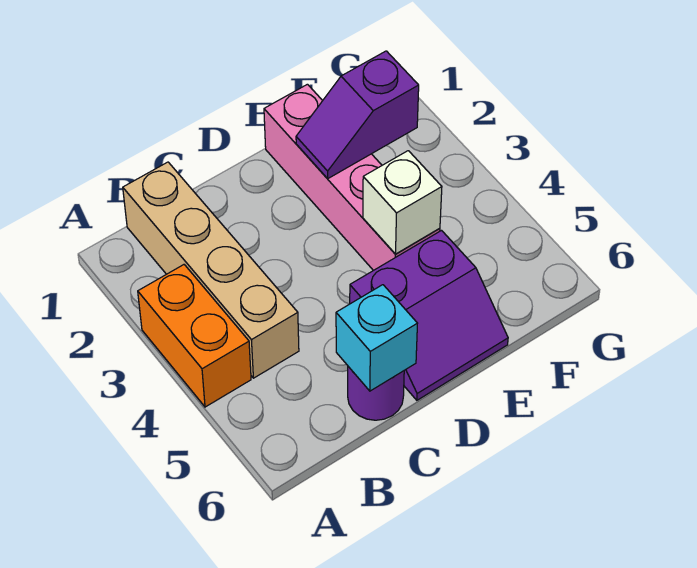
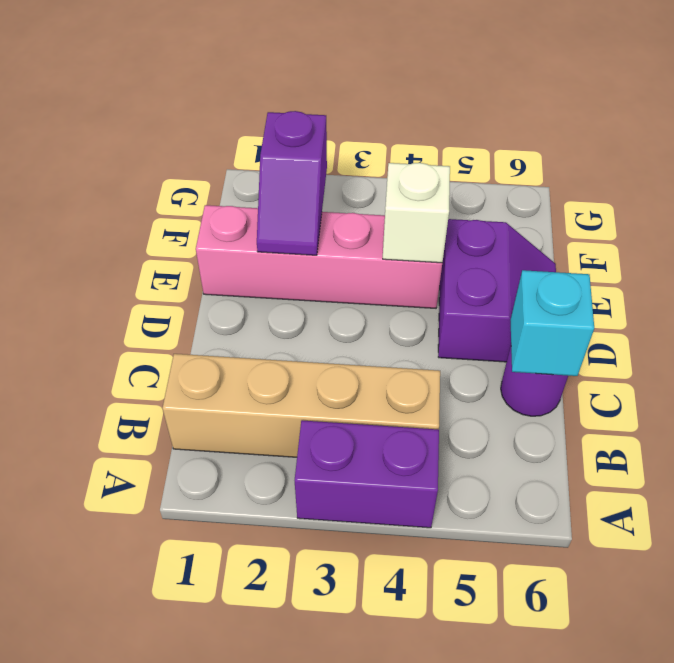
orange brick A3:A4 level 1 -> purple brick A3:A4 level 1

